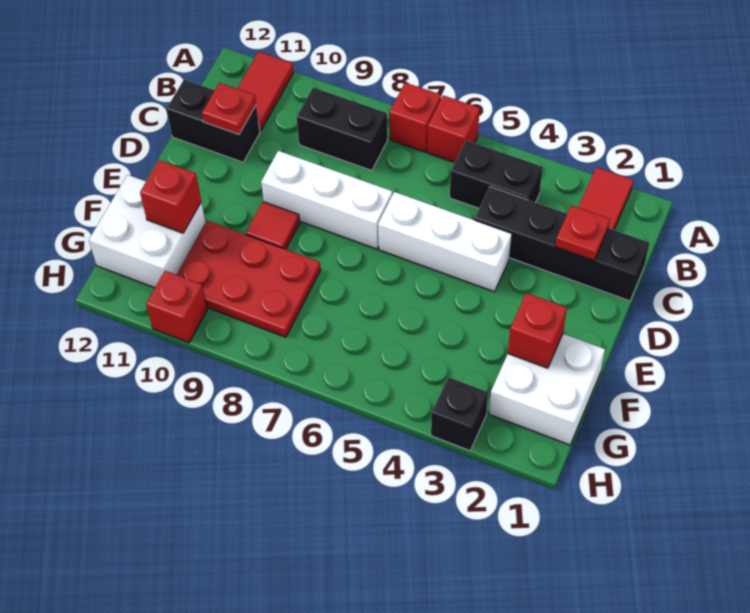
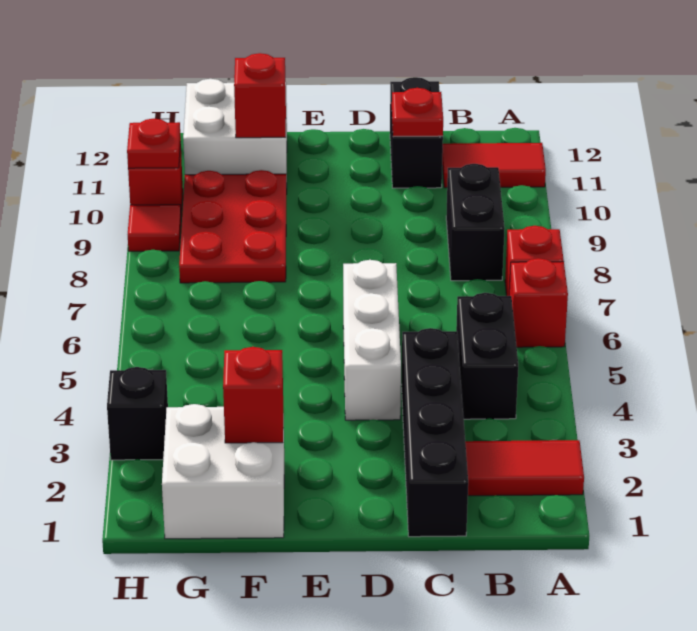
red plate C2 level 2 -> red plate H10 level 2
white brick D7:D9 level 1 -> none
red tile E9 level 1 -> red tile H9 level 1

